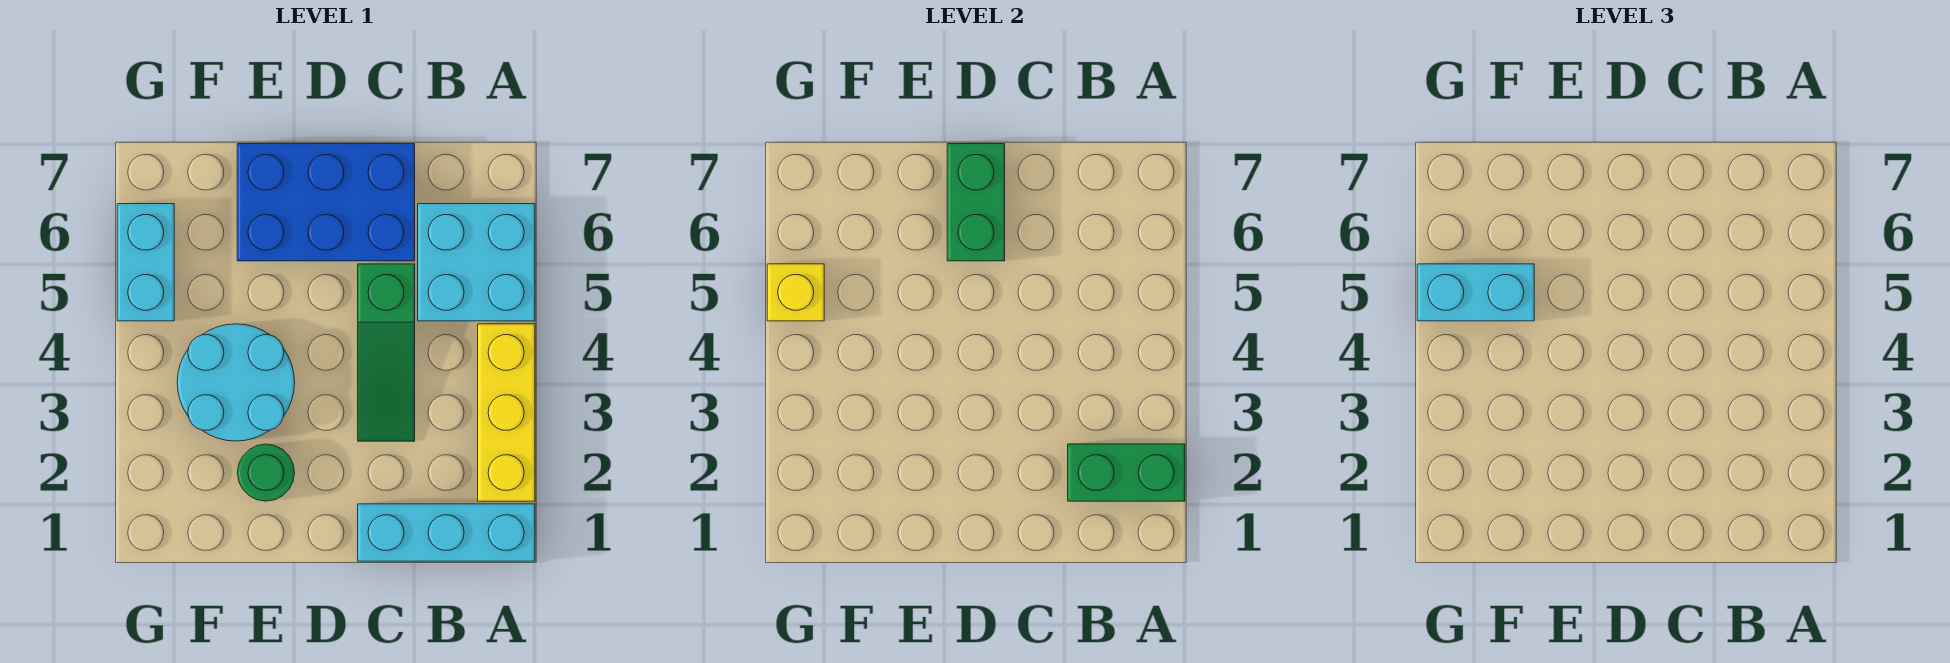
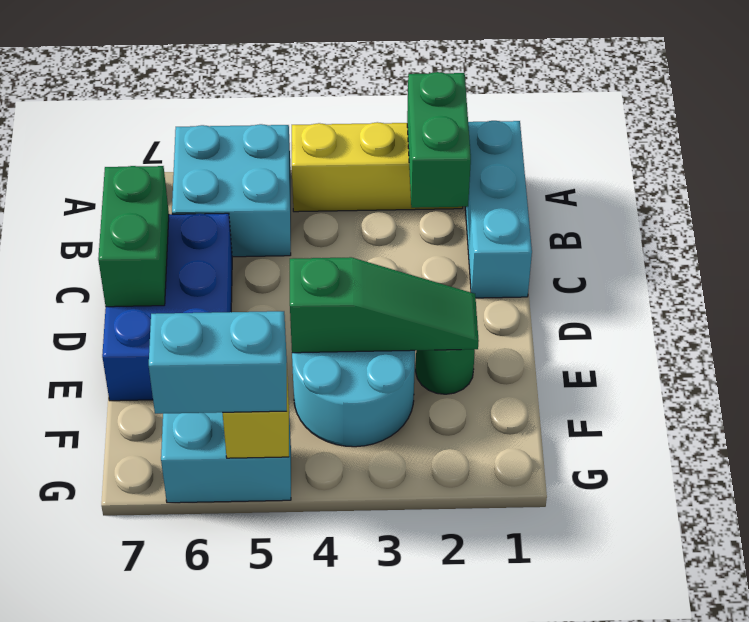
green slope C3:C5 level 1 top 5 -> green slope E2:E4 level 2 top 4
green brick D6:D7 level 2 -> green brick C7:D7 level 2
cyan brick F5:G5 level 3 -> cyan brick G5:G6 level 3

